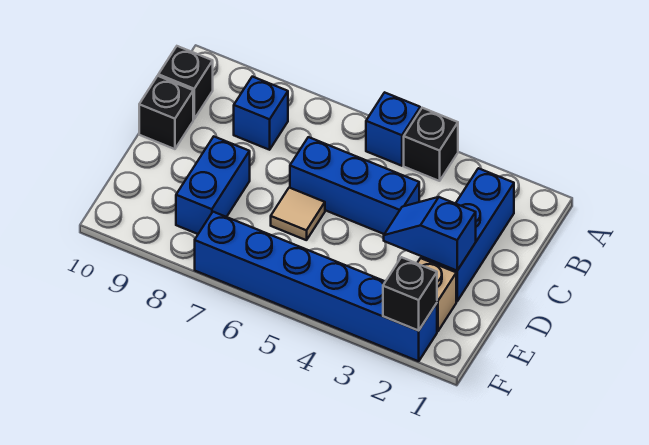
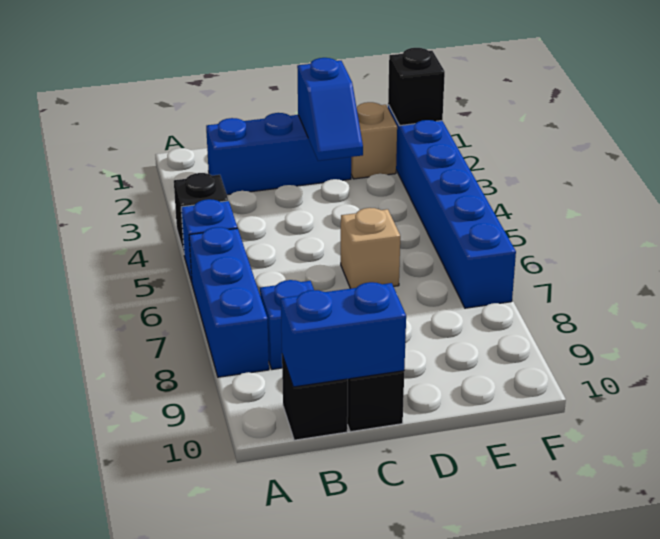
blue brick C4:C6 level 1 -> blue brick A6:A8 level 1
tan tile D6 level 1 -> tan brick D6 level 1
blue brick D8:E8 level 1 -> blue brick B10:C10 level 2

